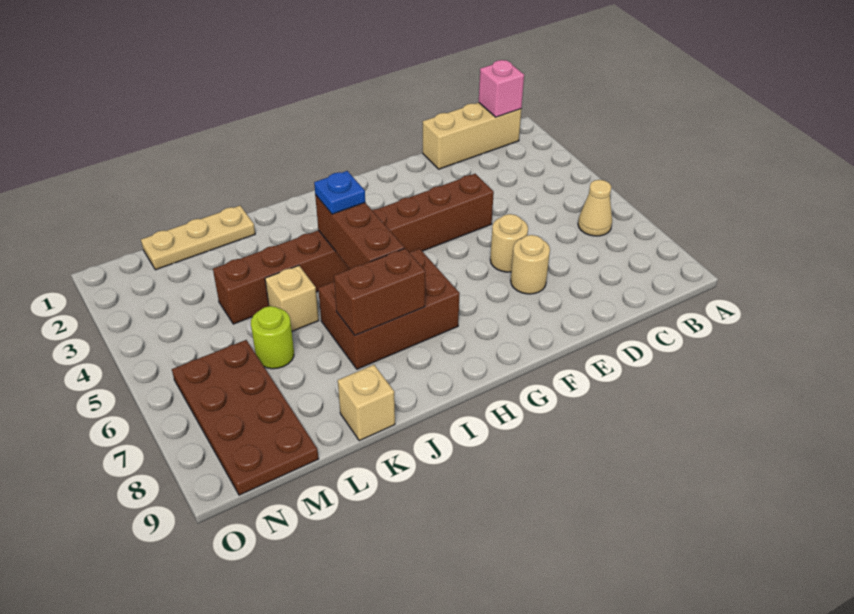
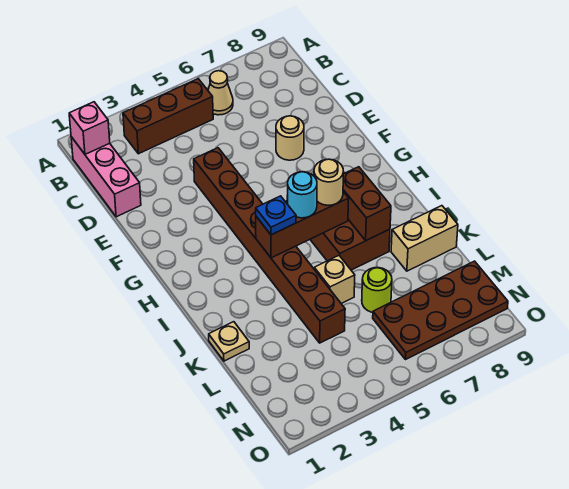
tan brick B1:D1 level 1 -> pink brick B1:D1 level 1
none -> brown brick B3:B5 level 1
tan round brick E6 level 1 -> tan round brick I6 level 3
none -> cyan round brick I5 level 3
tan plate K1:M1 level 1 -> tan plate K1 level 1
tan brick K9 level 1 -> tan brick K8:K9 level 1

